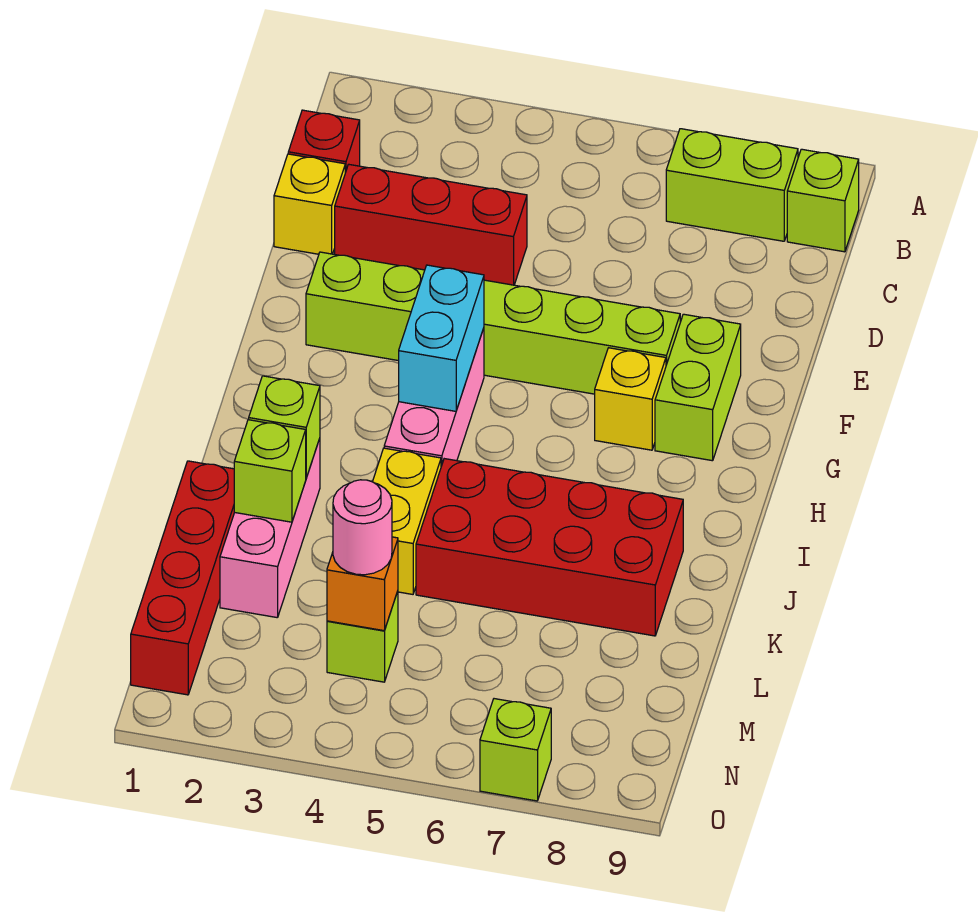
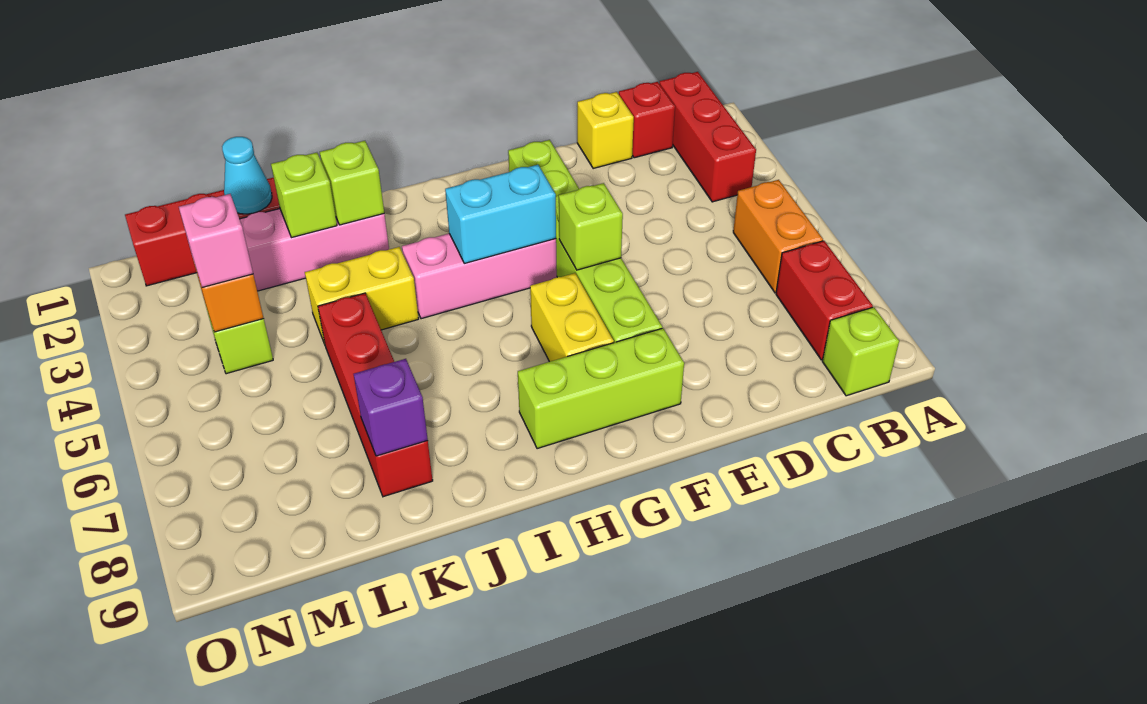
none -> orange brick B5:B6 level 1
lime brick B7:B8 level 1 -> red brick B7:B8 level 1
red brick D2:D4 level 1 -> red brick B1:B3 level 1
lime brick F8:G8 level 1 -> lime brick F8:H8 level 1
yellow brick G7 level 1 -> yellow brick G6:G7 level 1
red brick J5:K8 level 1 -> red brick K5:K8 level 1
none -> purple brick K8 level 2
none -> cyan cone L1 level 2
pink round brick M4 level 3 -> pink brick M4 level 3
lime brick O7 level 1 -> lime brick F5 level 2

